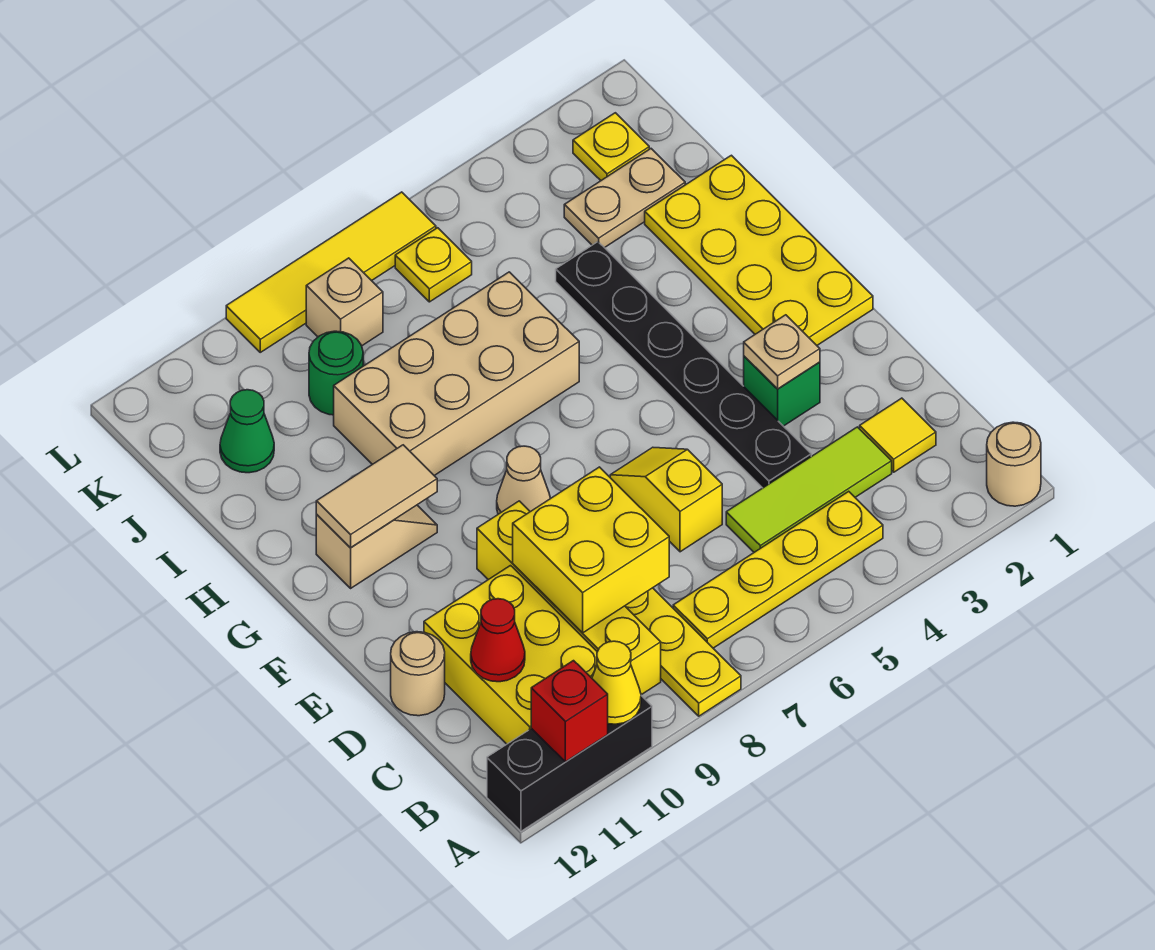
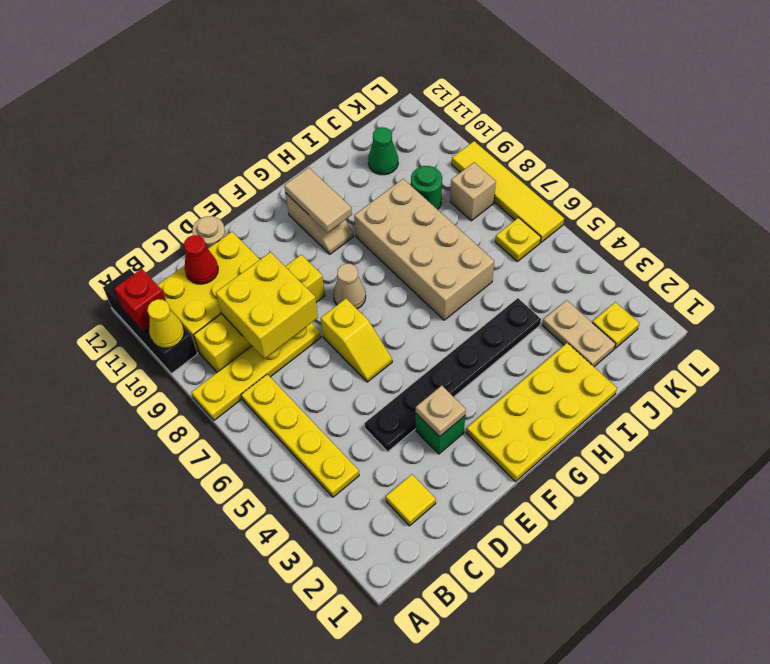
tan round brick A1 level 1 -> none
lime tile C3:C5 level 1 -> none
yellow slope D6:E6 level 1 top D -> yellow slope E6:E7 level 1 top 7

